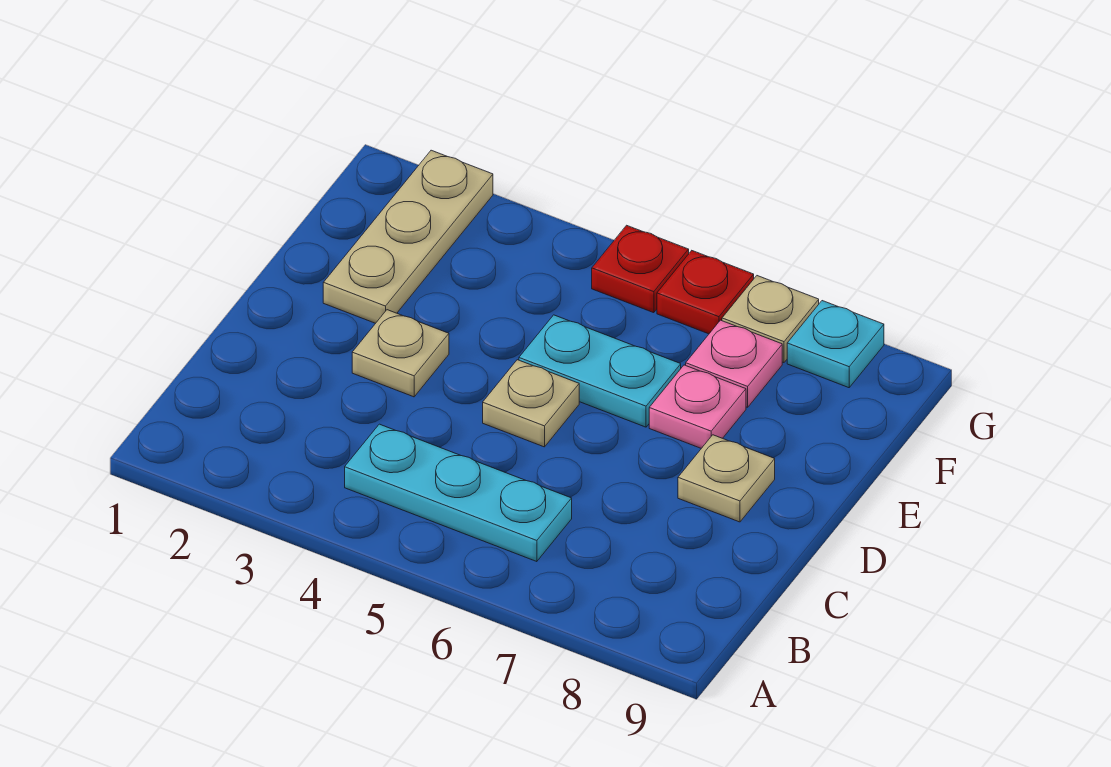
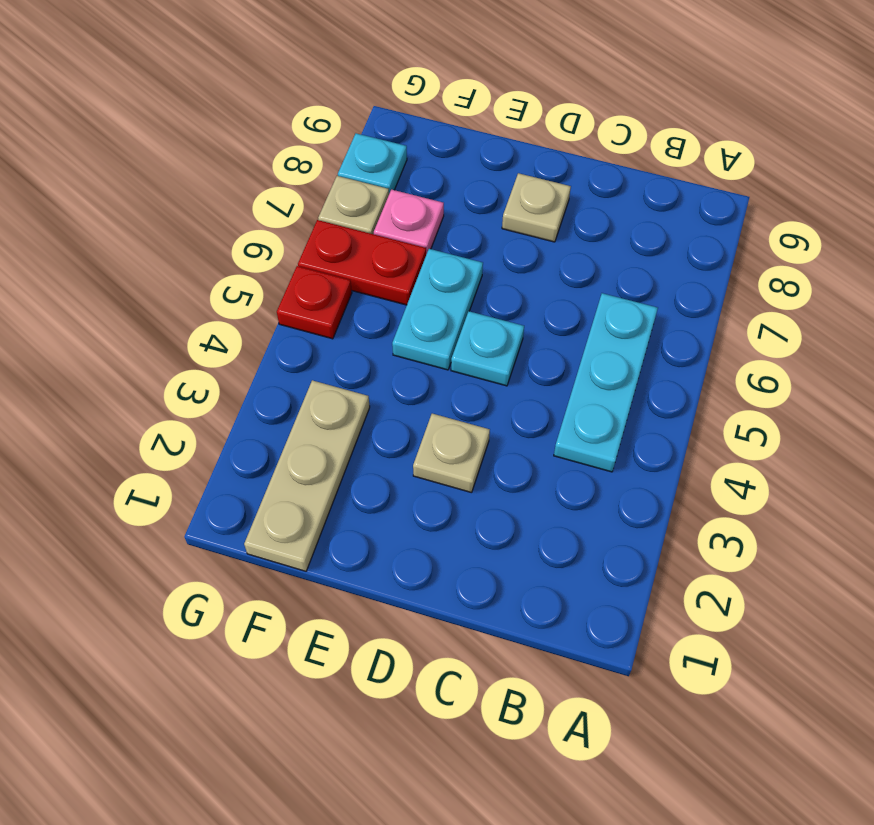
tan plate D5 level 1 -> cyan plate D5 level 1
tan plate E2:G2 level 1 -> tan plate F1:F3 level 1
pink plate E7 level 1 -> none
red plate G6 level 1 -> red plate F6:G6 level 1

